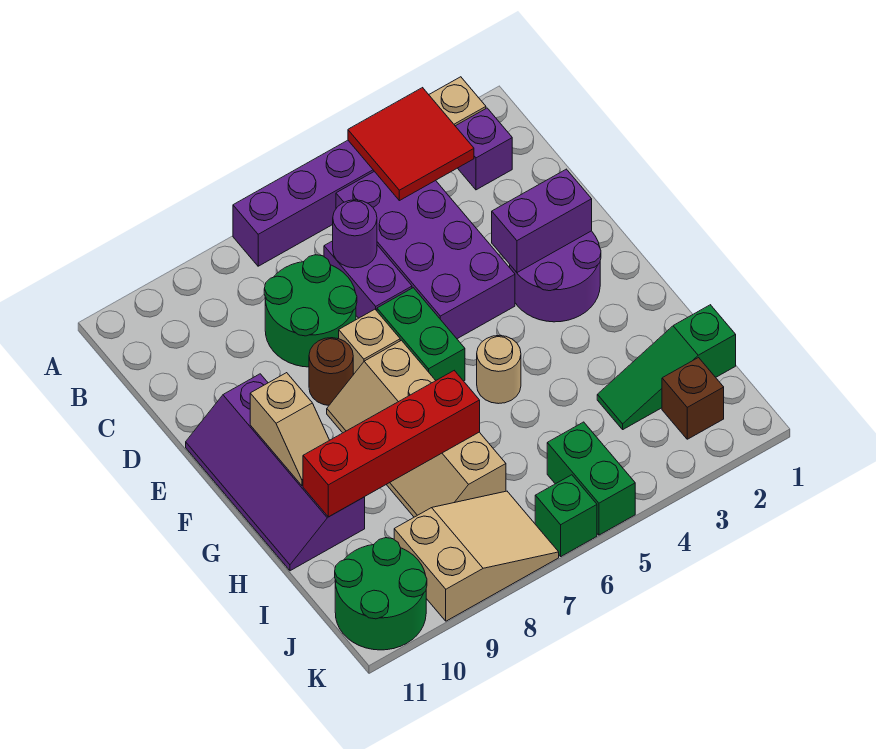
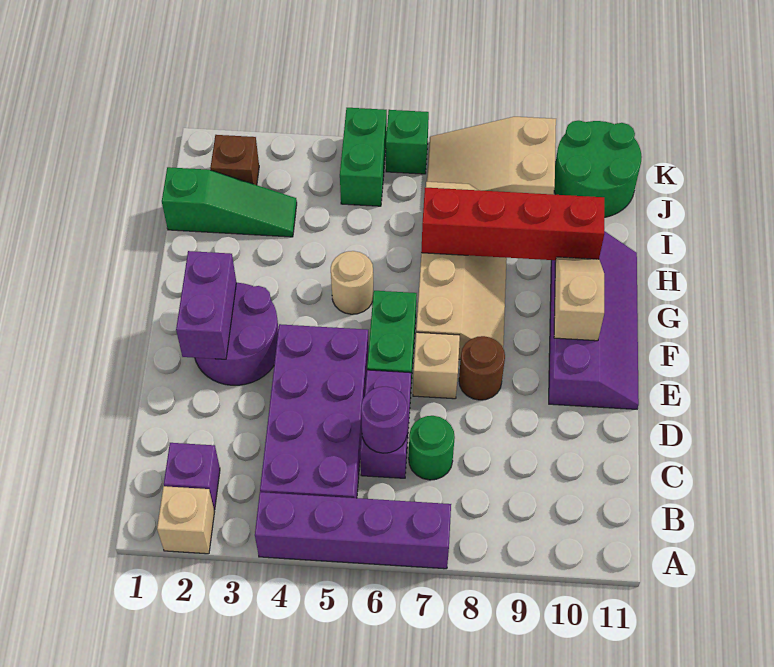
red tile A3:B4 level 2 -> none
green round brick C7:D8 level 1 -> green round brick C7 level 1
purple brick E2:E3 level 2 -> purple brick E2:F2 level 2

